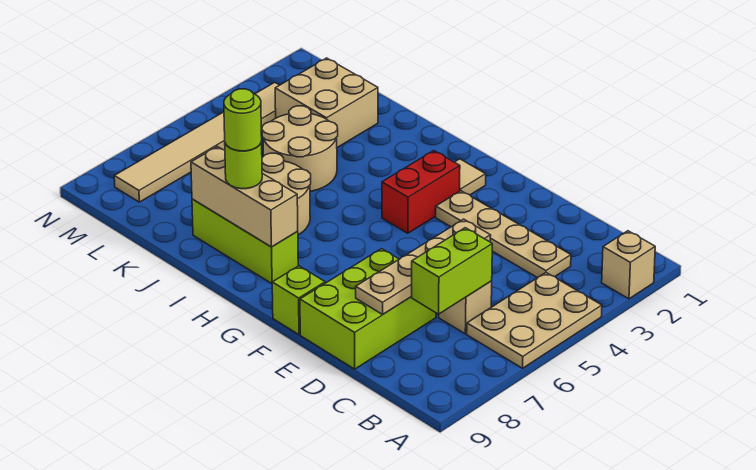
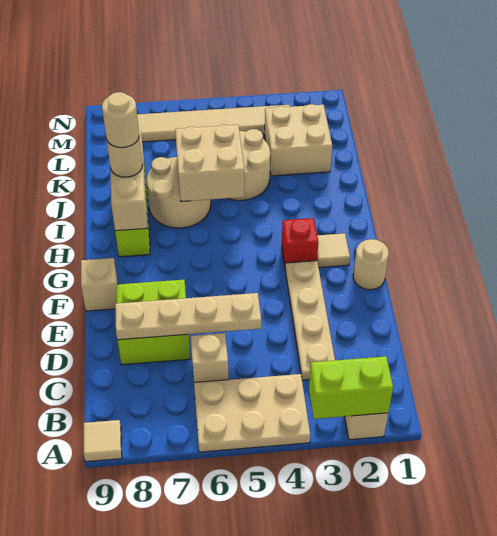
none -> tan tile A9 level 1
lime brick C6:C7 level 2 -> lime brick A2:A3 level 2
lime brick D7:E9 level 1 -> lime brick D7:E8 level 1
none -> tan round brick F1 level 1
lime brick F9 level 1 -> tan brick F9 level 1
red brick G3:G4 level 1 -> red brick G3 level 1
none -> tan brick I5:J6 level 2
lime round brick I8 level 3 -> tan round brick I8 level 3
lime round brick I8 level 4 -> tan round brick I8 level 4

